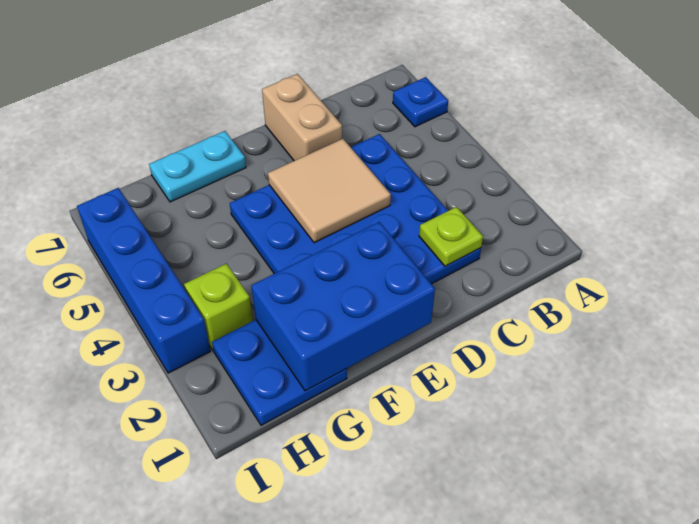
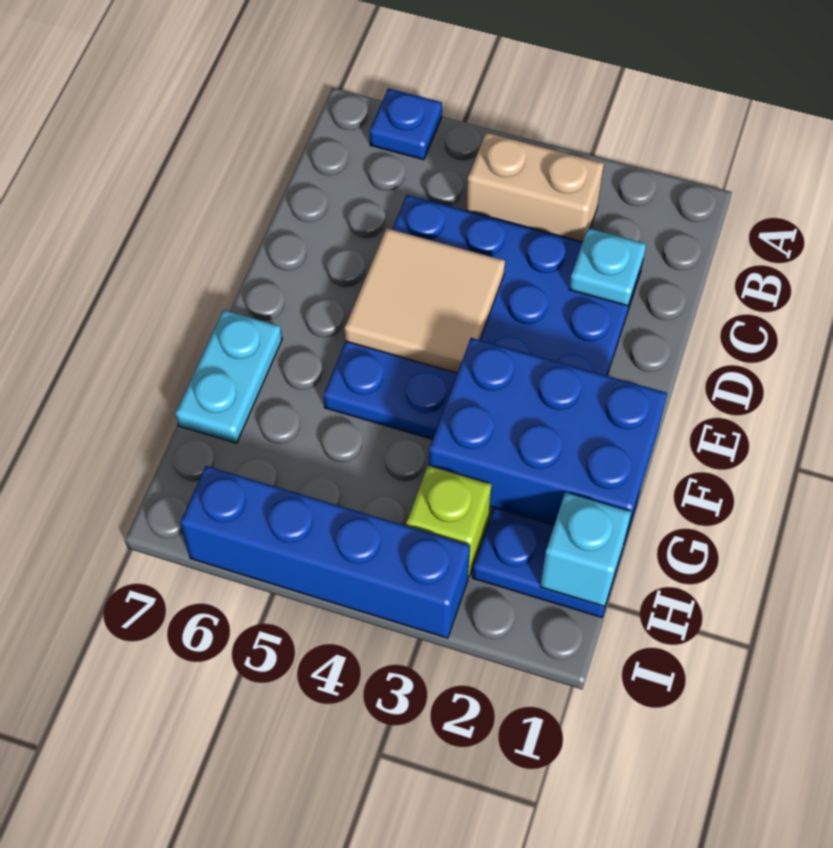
lime plate C2 level 2 -> cyan plate C2 level 2
tan brick D6:D7 level 1 -> tan brick B3:B4 level 1
blue brick E1:G2 level 2 -> blue brick F1:G3 level 2
none -> cyan brick H1 level 2

